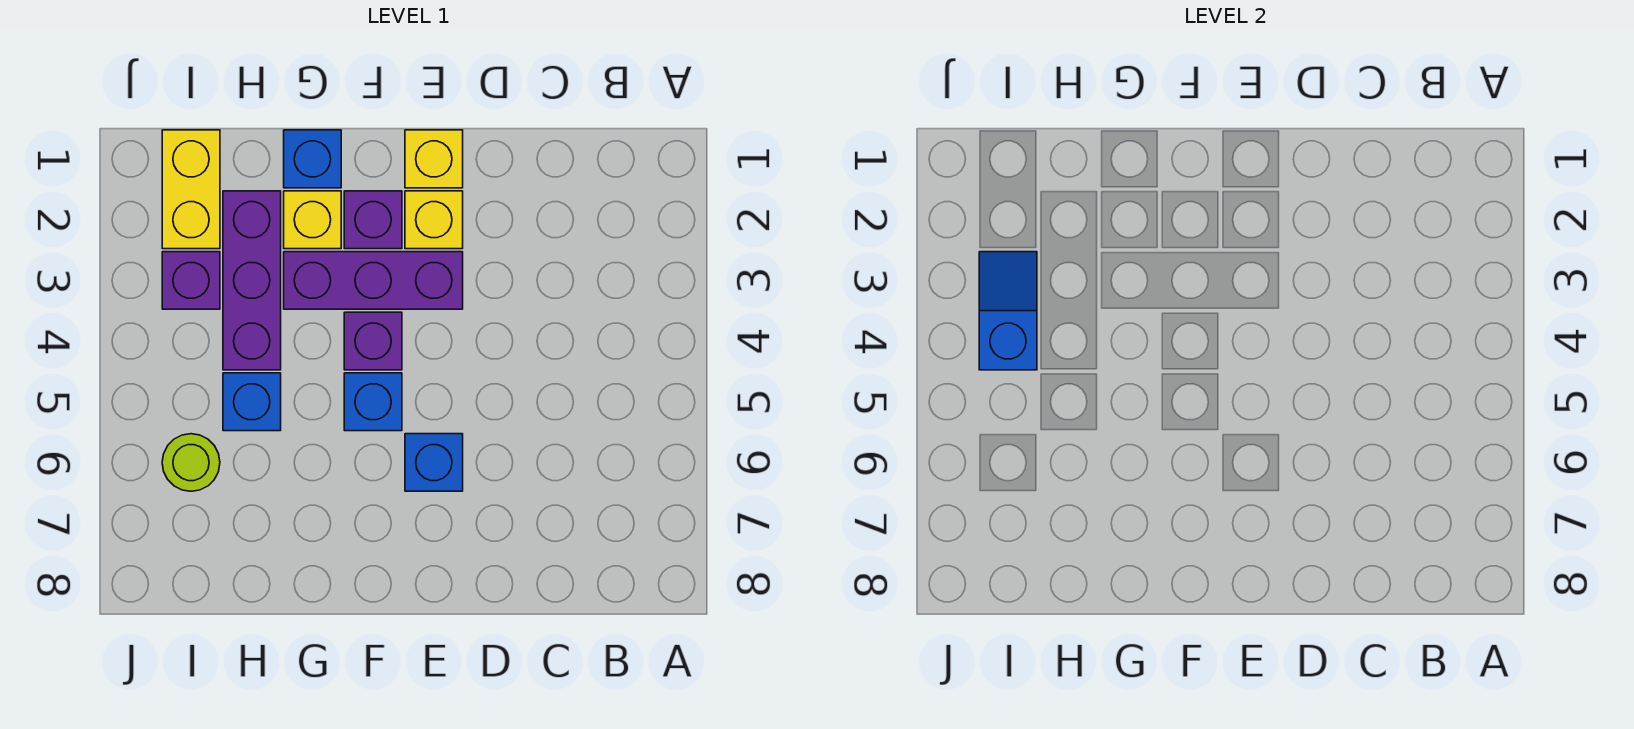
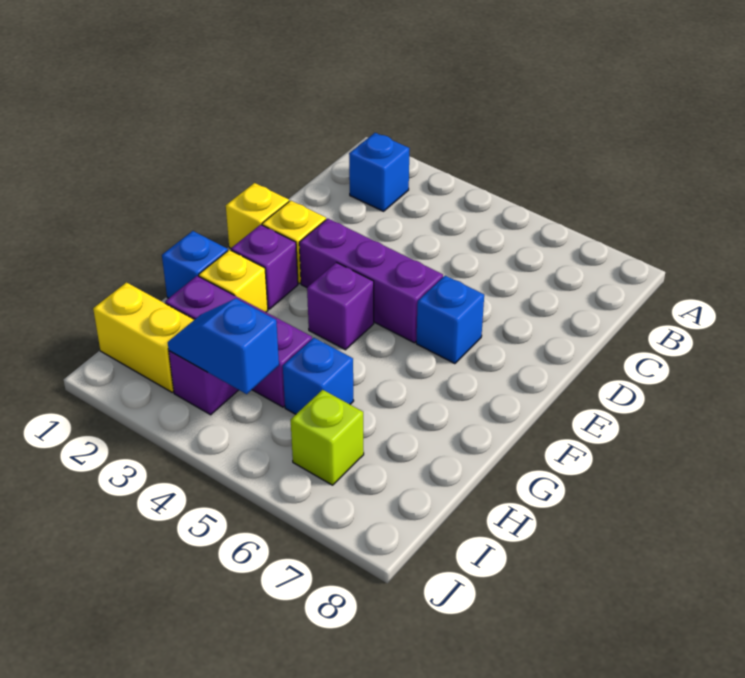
purple brick E3:G3 level 1 -> purple brick E3:E5 level 1
blue brick F5 level 1 -> blue brick B2 level 1
lime round brick I6 level 1 -> lime brick I6 level 1

